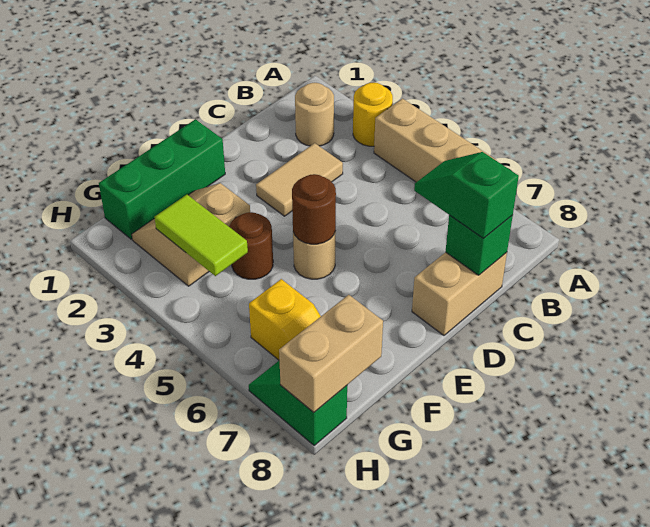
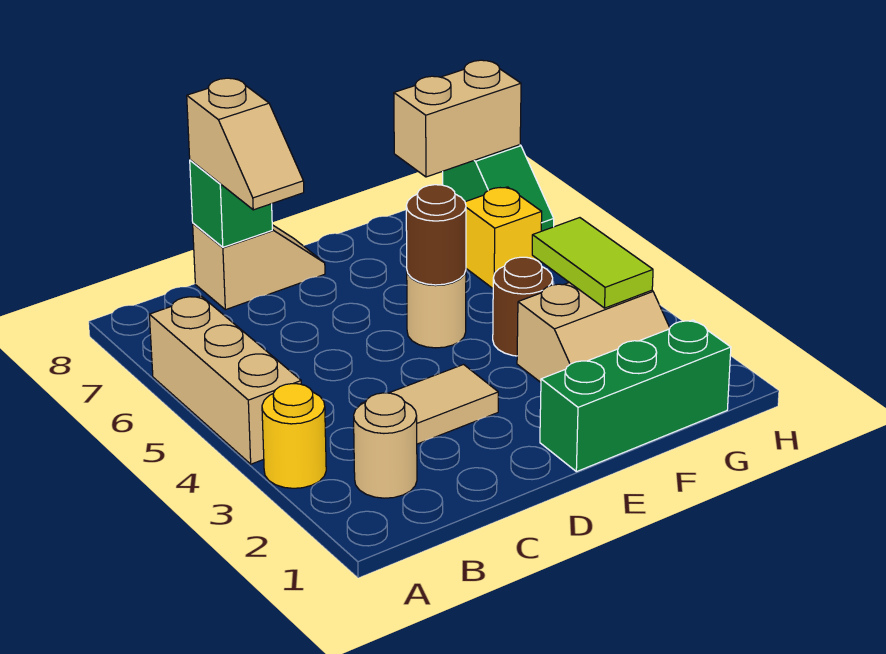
green slope C7:C8 level 3 top 8 -> tan slope C7:C8 level 3 top 8
tan brick C8:D8 level 1 -> tan slope C8:D8 level 1 top C

